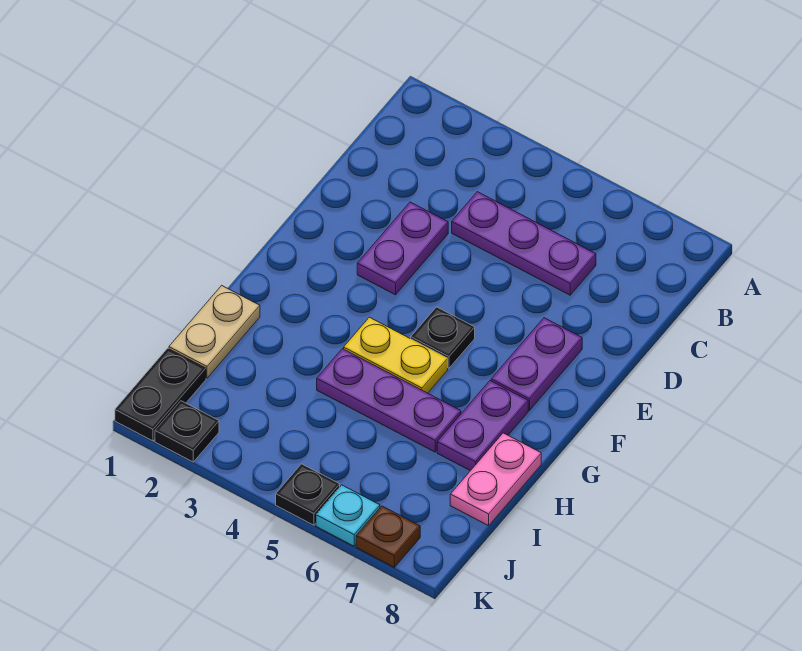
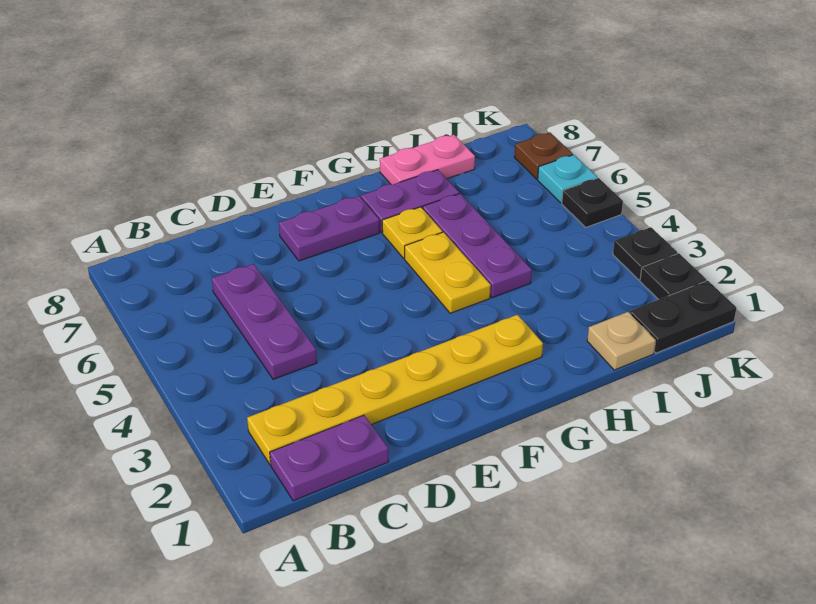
none -> yellow plate B2:G2 level 1
purple plate D3:E3 level 1 -> purple plate B1:C1 level 1
black plate F5 level 1 -> black plate K3 level 1
none -> yellow plate G6 level 1
tan plate H1:I1 level 1 -> tan plate I1 level 1

